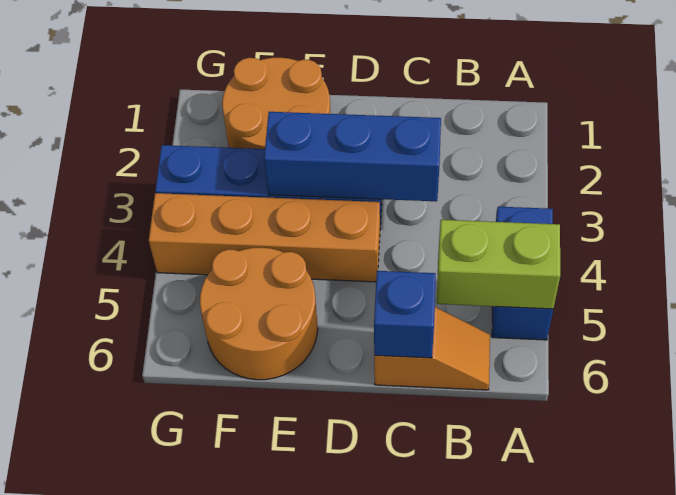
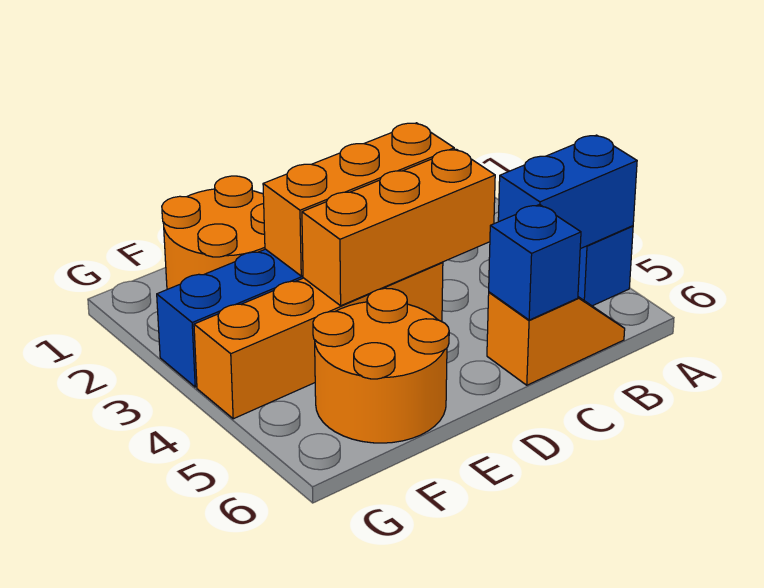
lime brick A5:B5 level 2 -> blue brick A5:B5 level 2
blue brick C3:E3 level 2 -> orange brick C3:E3 level 2
none -> orange brick C4:E4 level 2

